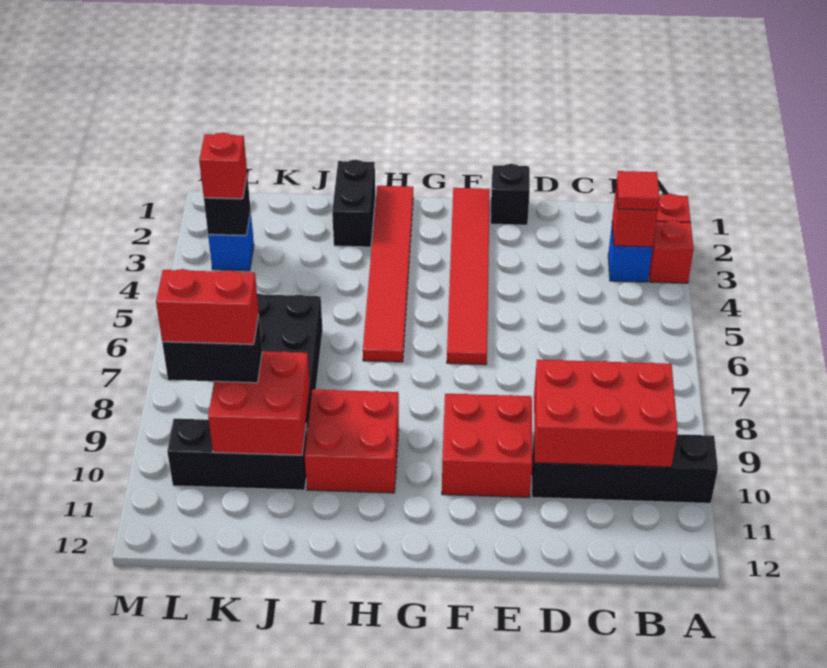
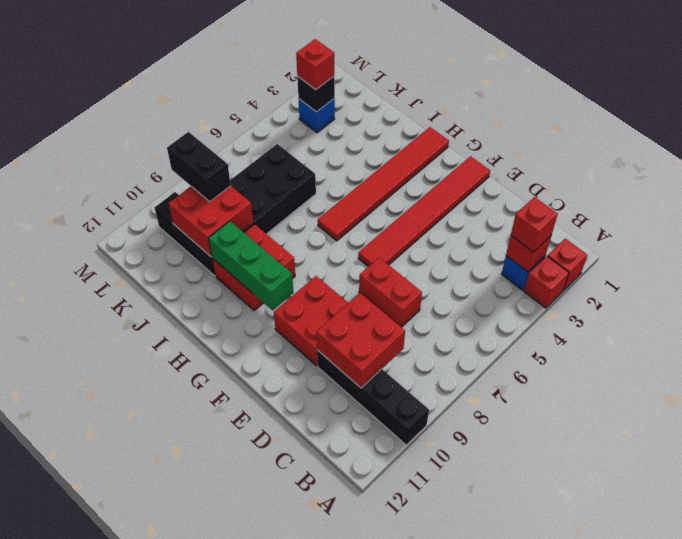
red tile B3 level 3 -> red brick B3 level 3
red brick B9:D10 level 2 -> red brick C9:D10 level 2
black brick E1 level 1 -> none
none -> green brick G10:I10 level 2
black brick I1:I2 level 1 -> none
red brick K9:L9 level 4 -> red brick D7:E7 level 1

